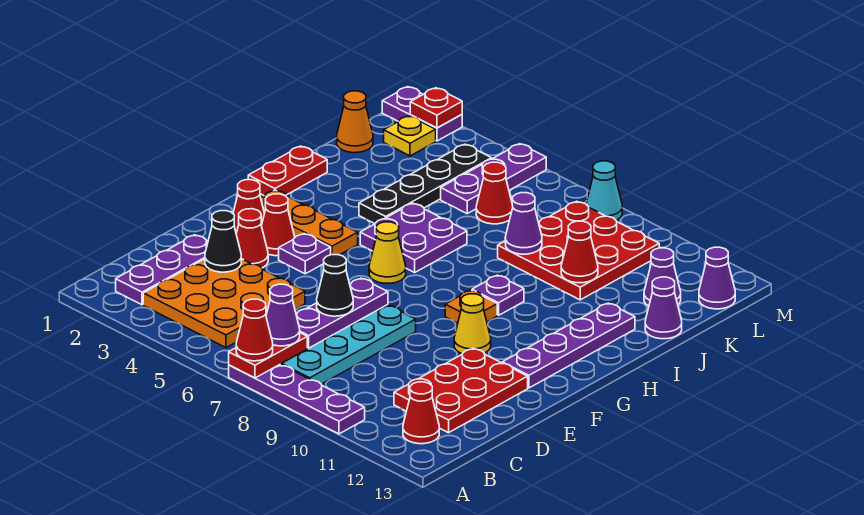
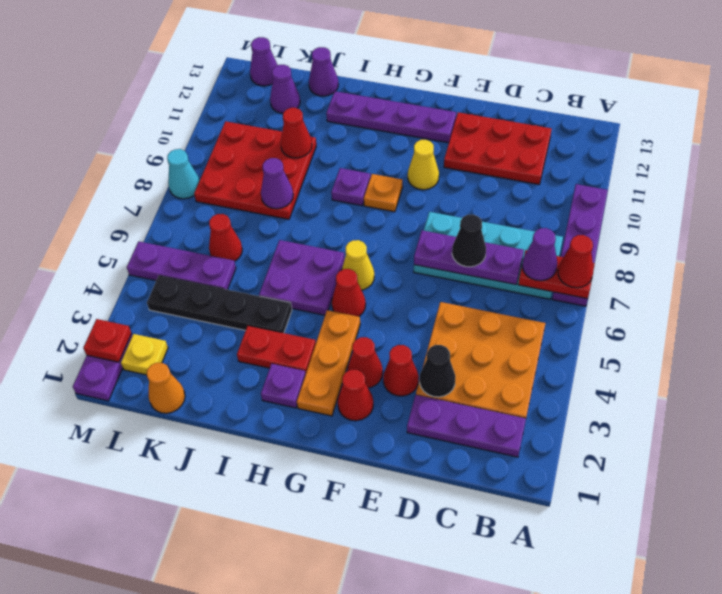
red cone B12 level 1 -> red cone G5 level 1
purple plate F4 level 1 -> purple plate H2 level 1
red plate H1:I1 level 1 -> red plate H3:I3 level 1

